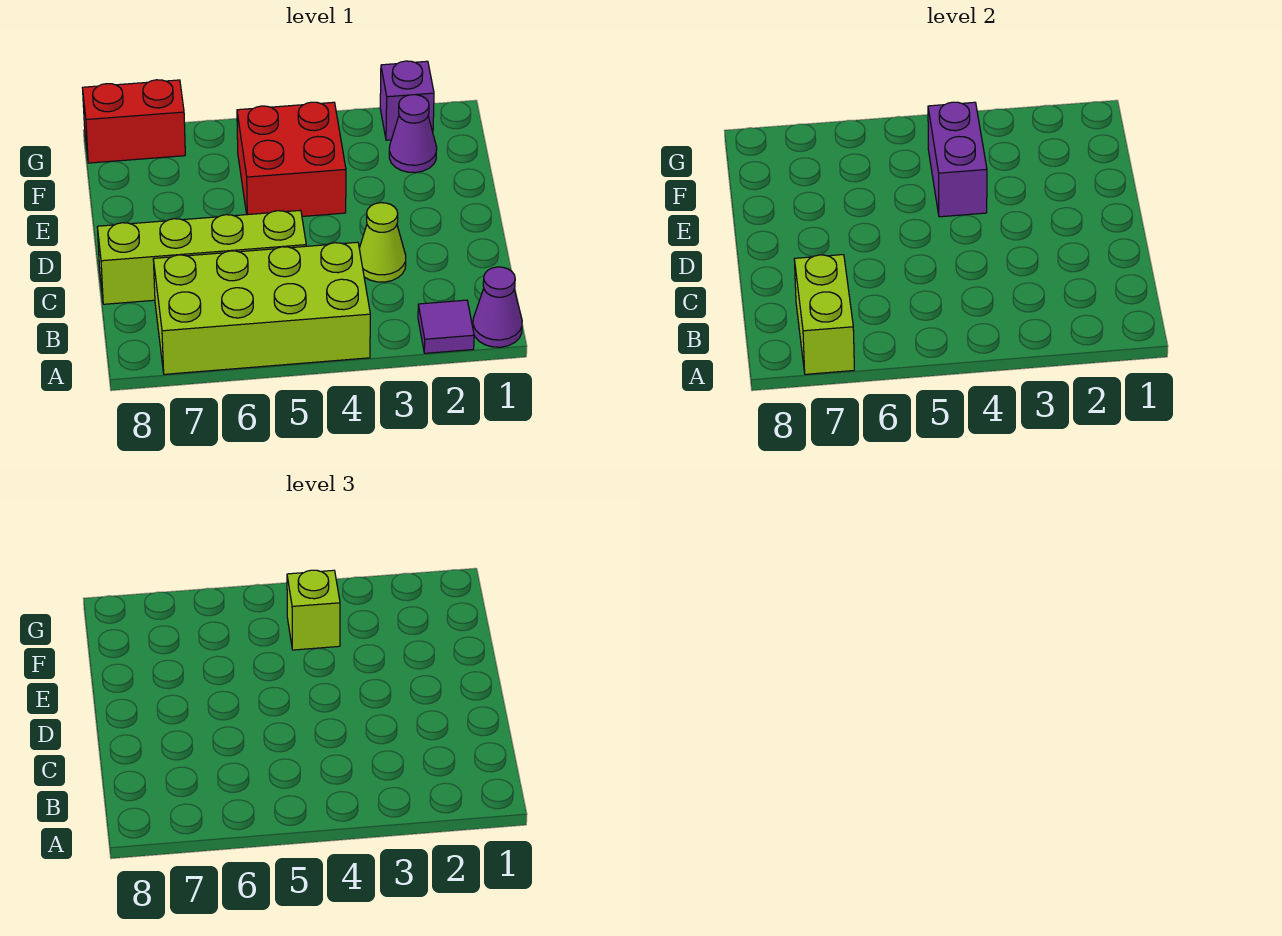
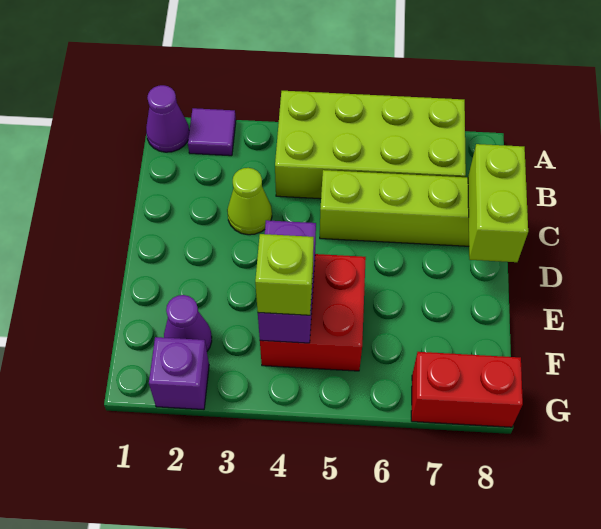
lime brick A7:B7 level 2 -> lime brick C8:D8 level 2

